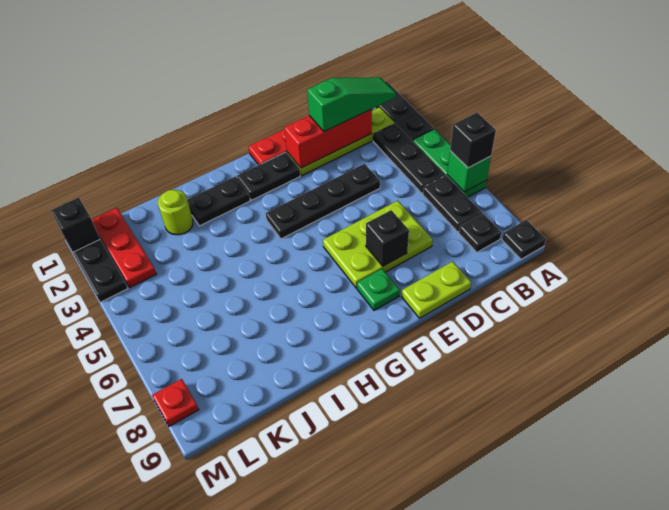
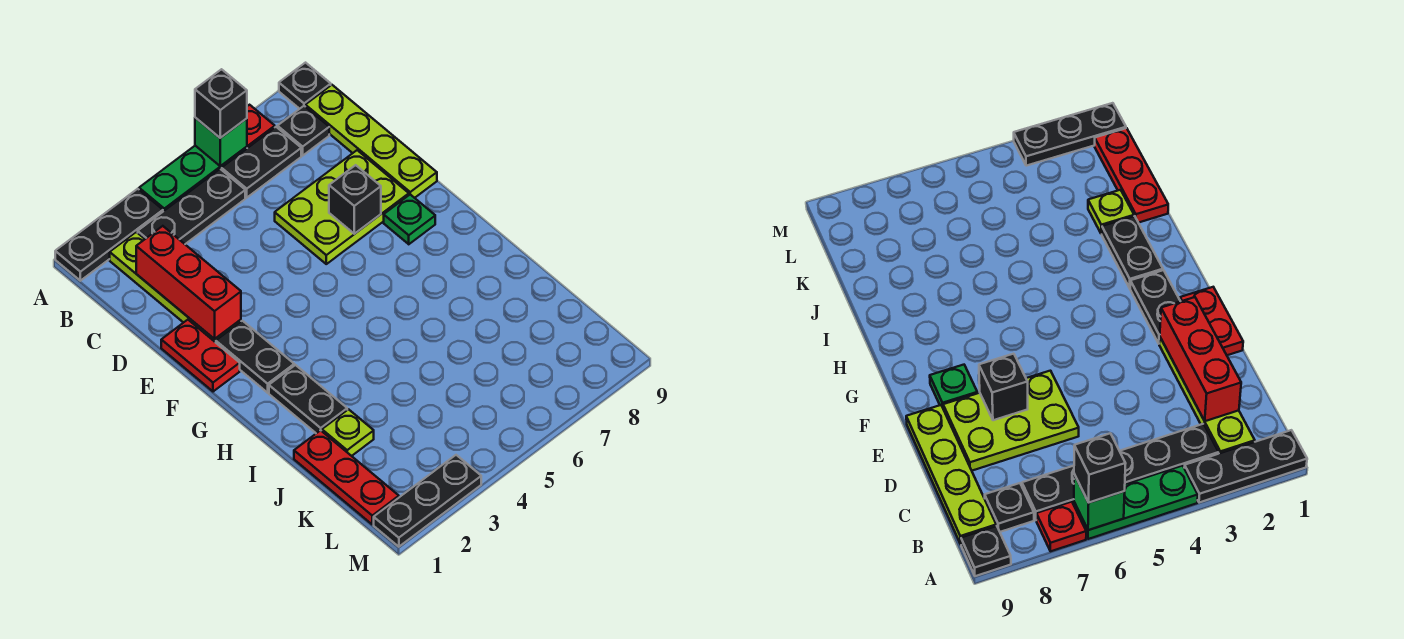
green slope B2:D2 level 3 top D -> none
black plate D4:G4 level 1 -> none
lime plate D6:F7 level 1 -> lime plate D6:E8 level 1
lime plate D9:E9 level 1 -> lime plate B9:E9 level 1
lime round brick J2 level 1 -> lime plate J2 level 1
red plate L1:L3 level 1 -> red plate J1:L1 level 1
black brick M1 level 2 -> none
red plate M8 level 1 -> red plate A7 level 1

